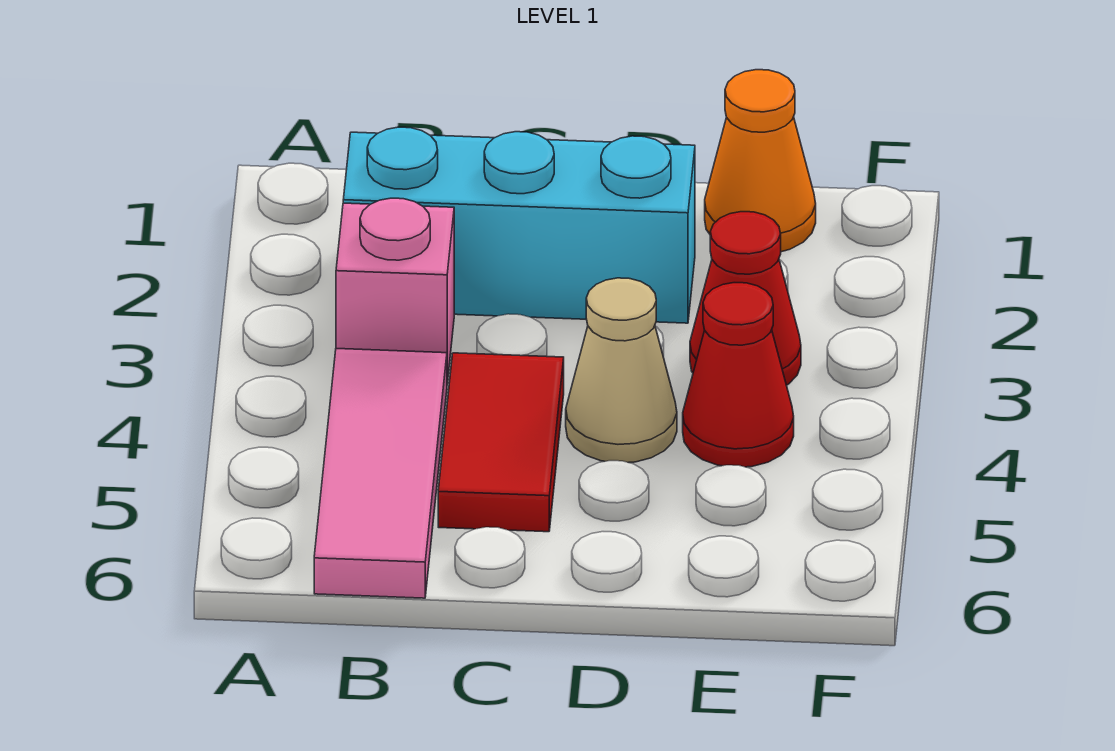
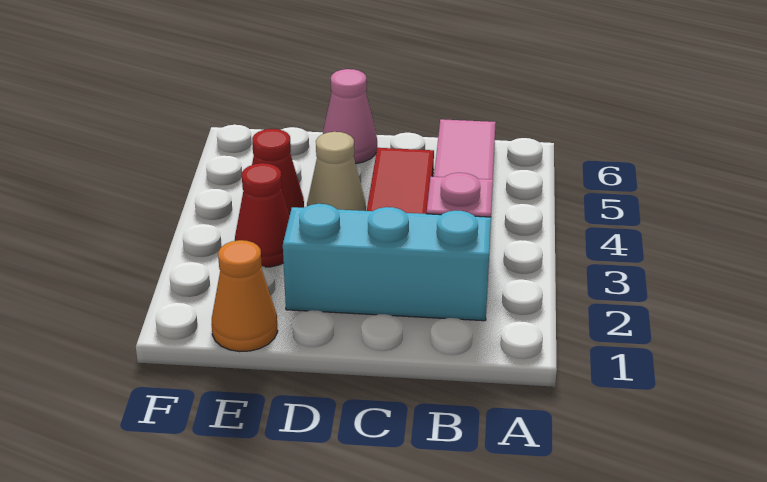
none -> pink cone D6 level 1

